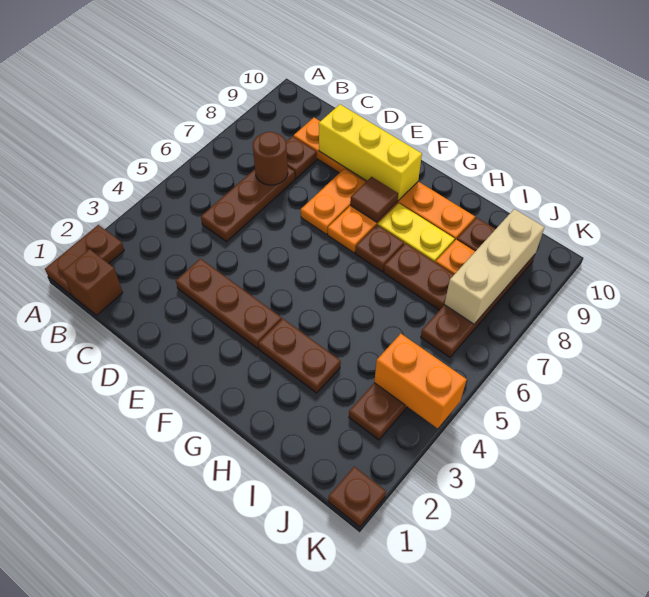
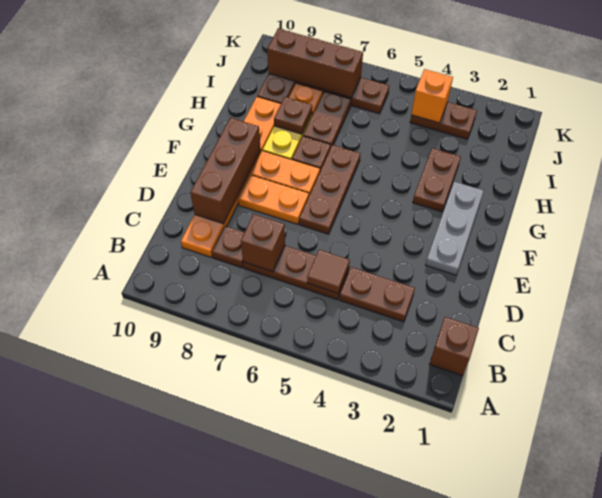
brown plate A1:A2 level 1 -> brown plate C3:C4 level 1
brown round brick C7 level 2 -> brown brick C7 level 2
brown plate D3:F3 level 1 -> brown plate E6:G6 level 1
yellow brick D9:F9 level 2 -> brown brick D9:F9 level 2
none -> grey plate E2:G2 level 1
brown tile F8 level 2 -> brown tile C5 level 2
orange brick J4:K4 level 2 -> orange brick J4 level 2
tan brick J7:J9 level 2 -> brown brick J7:J9 level 2
brown plate K1 level 1 -> brown plate H8 level 2

